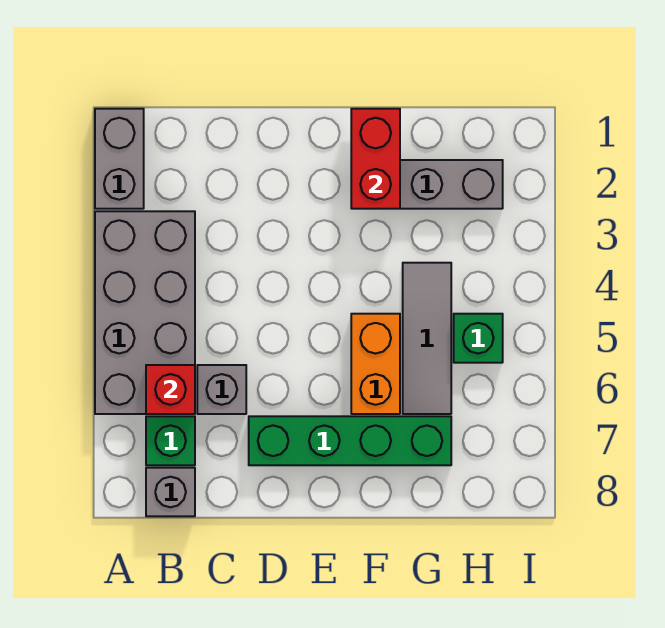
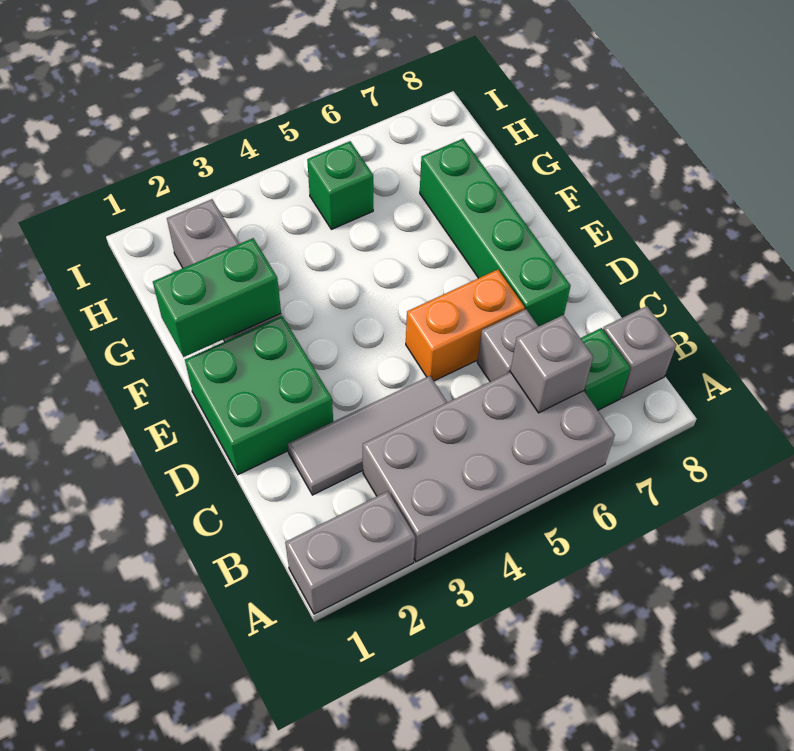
red brick B6 level 2 -> grey brick B6 level 2
none -> green brick D1:E2 level 1
red brick F1:F2 level 2 -> green brick F1:F2 level 2
orange brick F5:F6 level 1 -> orange brick D5:D6 level 1
grey tile G4:G6 level 1 -> grey tile C2:C4 level 1

